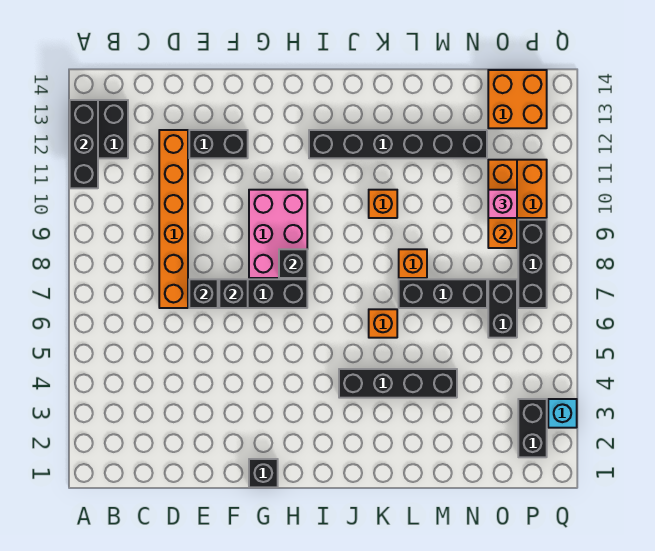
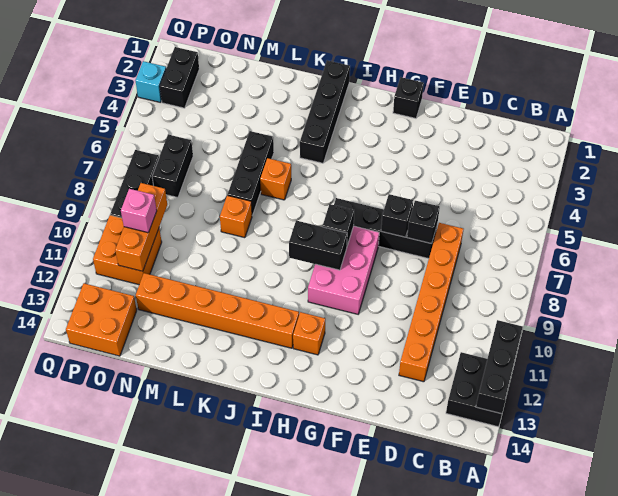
black brick E12:F12 level 1 -> black brick H9:I9 level 2
black brick I12:N12 level 1 -> orange brick I12:N12 level 1
black brick J4:M4 level 1 -> black brick J1:J4 level 1
orange brick K10 level 1 -> orange brick H12 level 1
black brick L7:N7 level 1 -> black brick L5:L7 level 1

